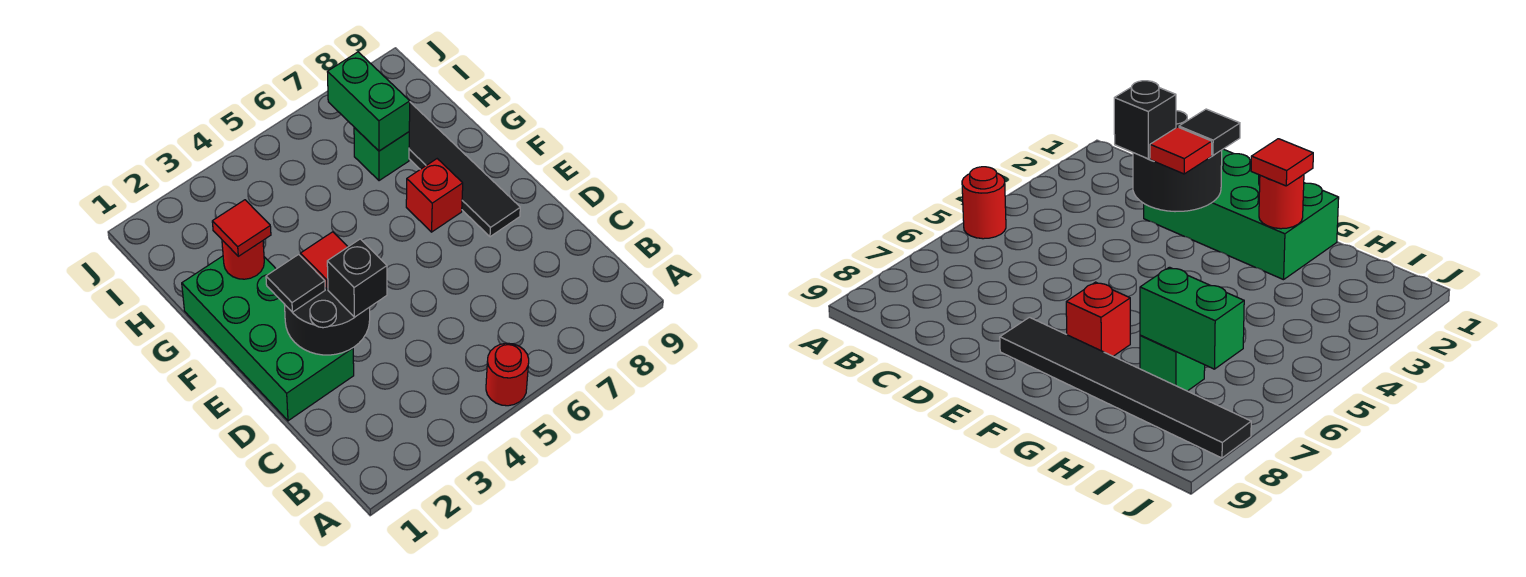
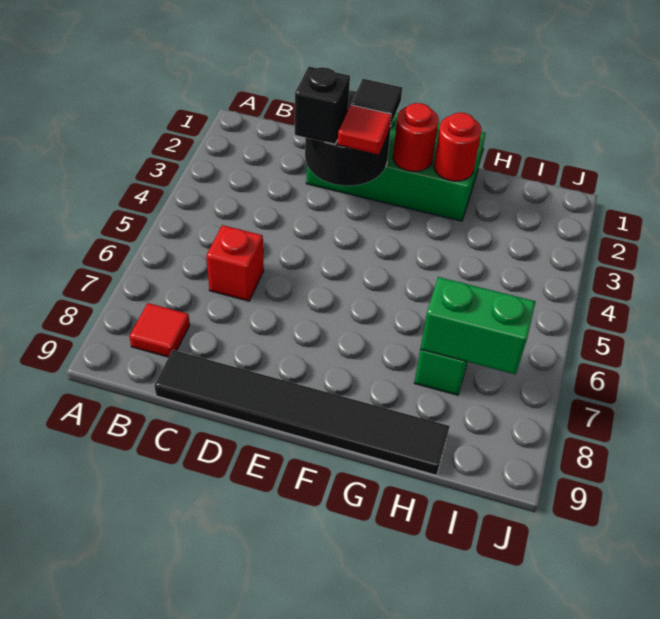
red round brick A5 level 1 -> red round brick F2 level 2
black tile E8:J8 level 1 -> black tile C9:H9 level 1
red brick F7 level 1 -> red brick C6 level 1
red tile G2 level 3 -> red tile B8 level 1

